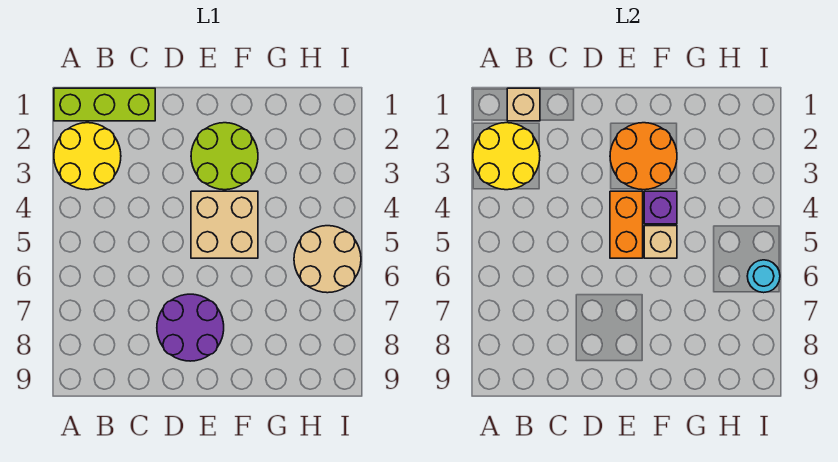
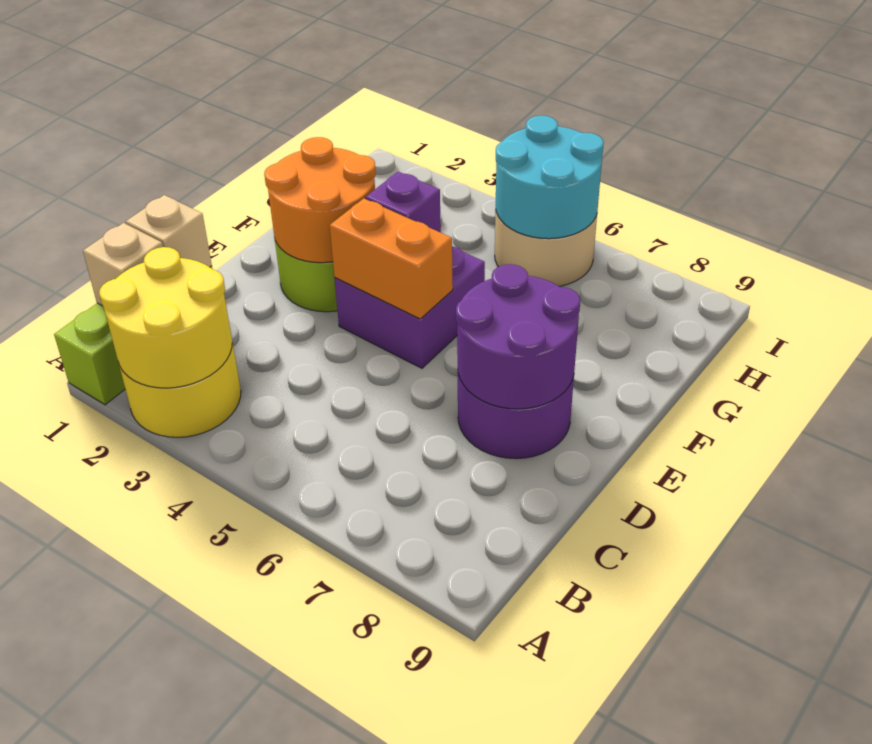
none -> purple round brick D7:E8 level 2
tan brick E4:F5 level 1 -> purple brick E4:F5 level 1
tan brick F5 level 2 -> tan brick C1 level 2
cyan round brick I6 level 2 -> cyan round brick H5:I6 level 2

